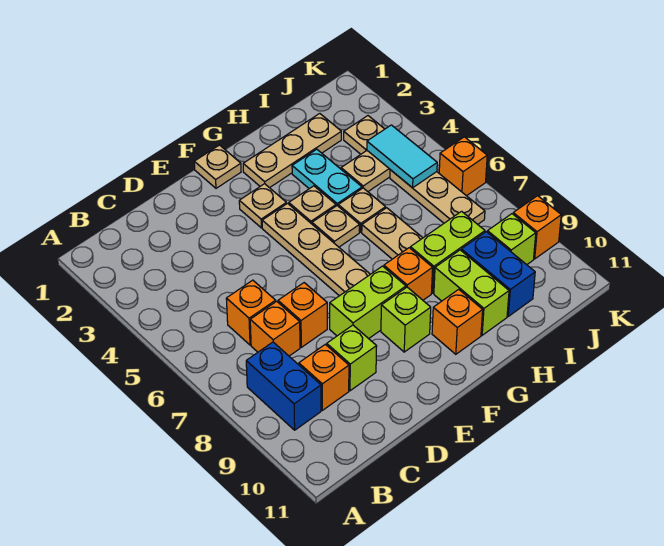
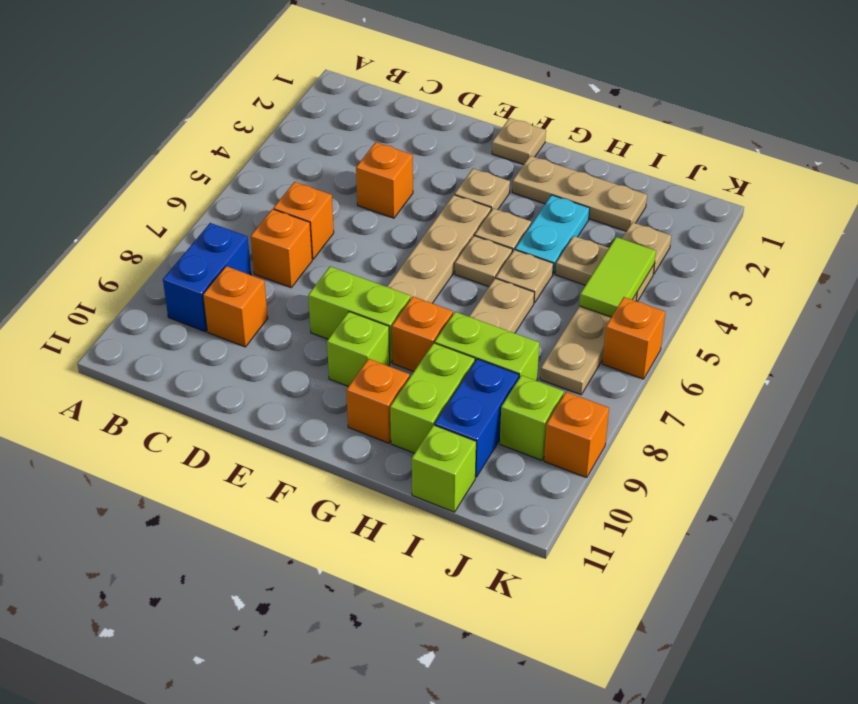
orange brick D7 level 1 -> orange brick D4 level 1
lime brick D9 level 1 -> lime brick I11 level 1
cyan tile J4:J5 level 2 -> lime tile J4:J5 level 2

